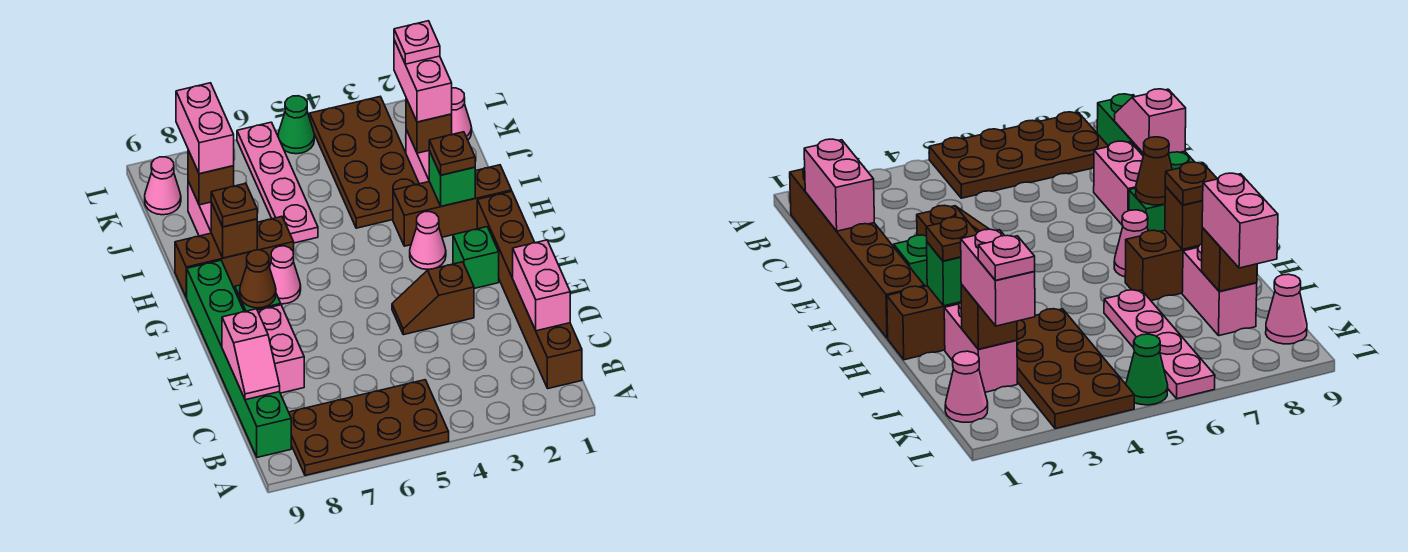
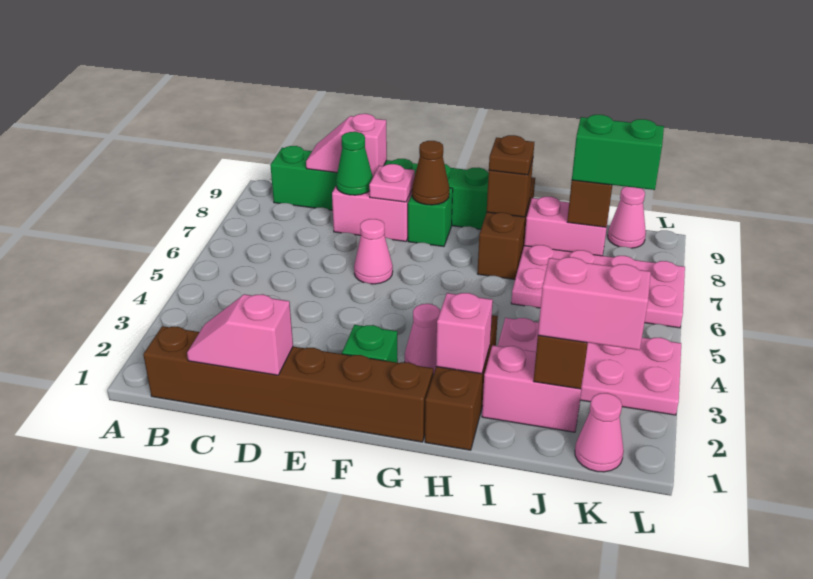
brown plate A5:B8 level 1 -> none
pink brick C1:D1 level 2 -> pink slope C1:D1 level 2 top D
brown slope E3:E4 level 1 top 3 -> none
pink cone G7 level 1 -> pink cone E6 level 1
green brick H2 level 2 -> pink brick H2 level 2
brown plate H2 level 3 -> none
brown plate I3:L4 level 1 -> pink plate I3:L4 level 1
pink plate I6:L6 level 1 -> pink plate I6:L7 level 1
pink brick J8:K8 level 3 -> green brick J8:K8 level 3
pink plate K2 level 4 -> pink plate E8 level 2
green cone L5 level 1 -> green cone D8 level 2

